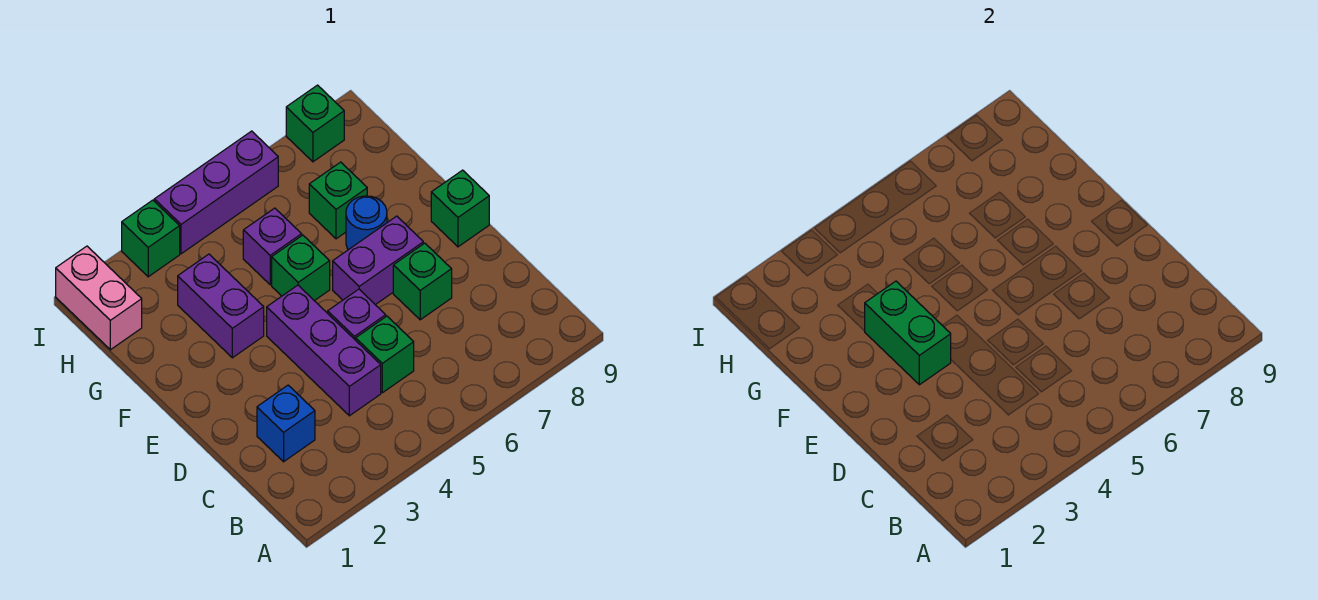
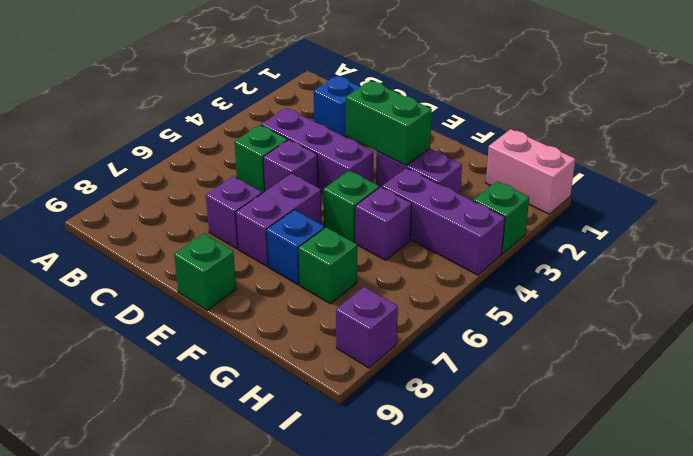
green brick D7 level 1 -> purple brick D7 level 1
blue round brick F7 level 1 -> blue brick F7 level 1
purple brick I4:I6 level 1 -> purple brick G4:I4 level 1
green brick I8 level 1 -> purple brick I8 level 1

